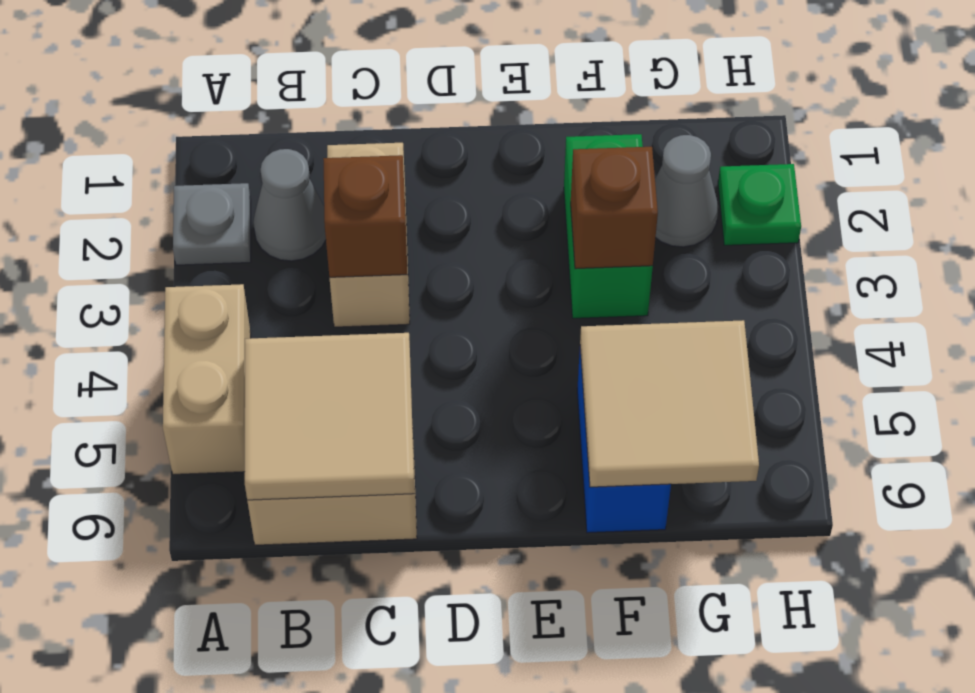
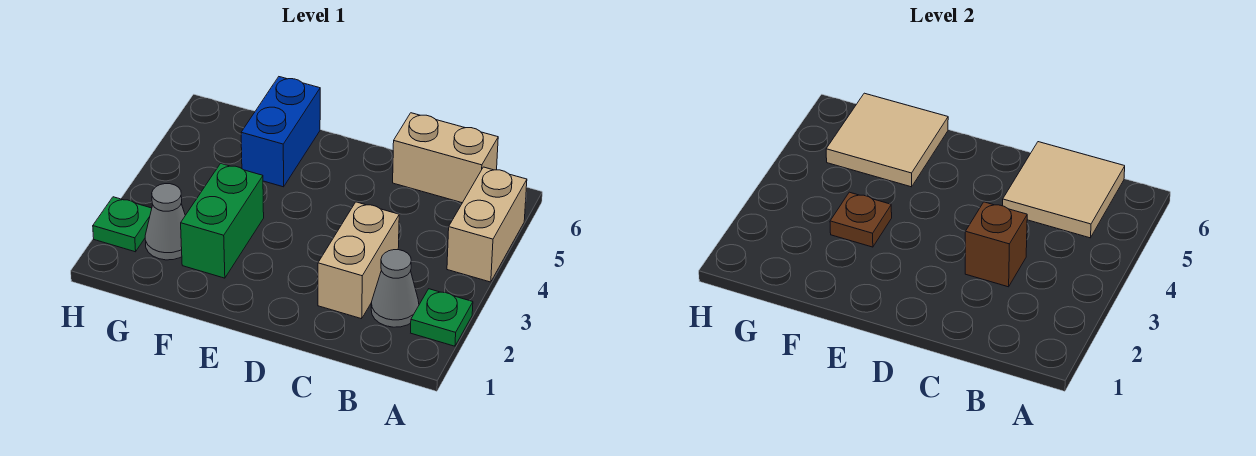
grey plate A2 level 1 -> green plate A2 level 1
brown brick F3 level 2 -> brown plate F3 level 2

